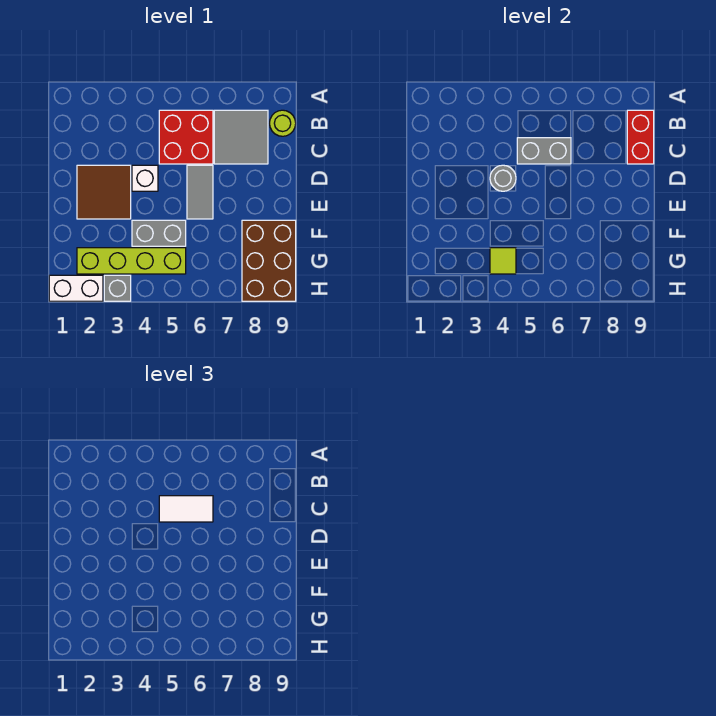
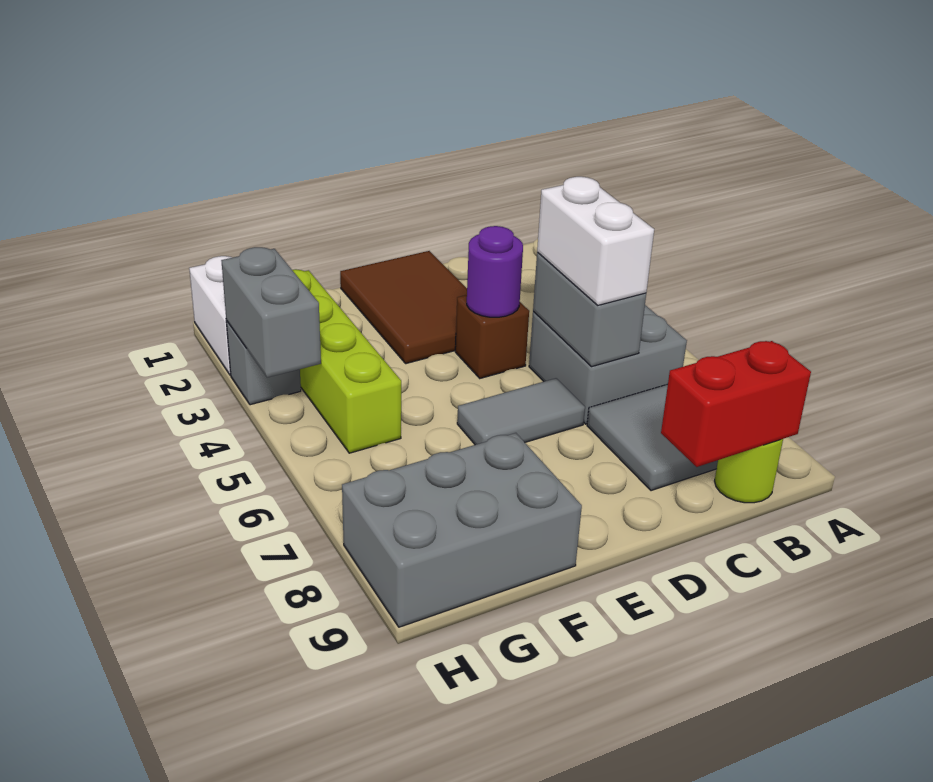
red brick B5:C6 level 1 -> grey brick B5:C6 level 1
white tile C5:C6 level 3 -> white brick C5:C6 level 3
brown tile D2:E3 level 1 -> brown tile D1:E3 level 1
white brick D4 level 1 -> brown brick D4 level 1
grey round brick D4 level 2 -> purple round brick D4 level 2
grey brick F4:F5 level 1 -> grey brick H3:H4 level 2
brown brick F8:H9 level 1 -> grey brick F8:H9 level 1
lime tile G4 level 2 -> none

